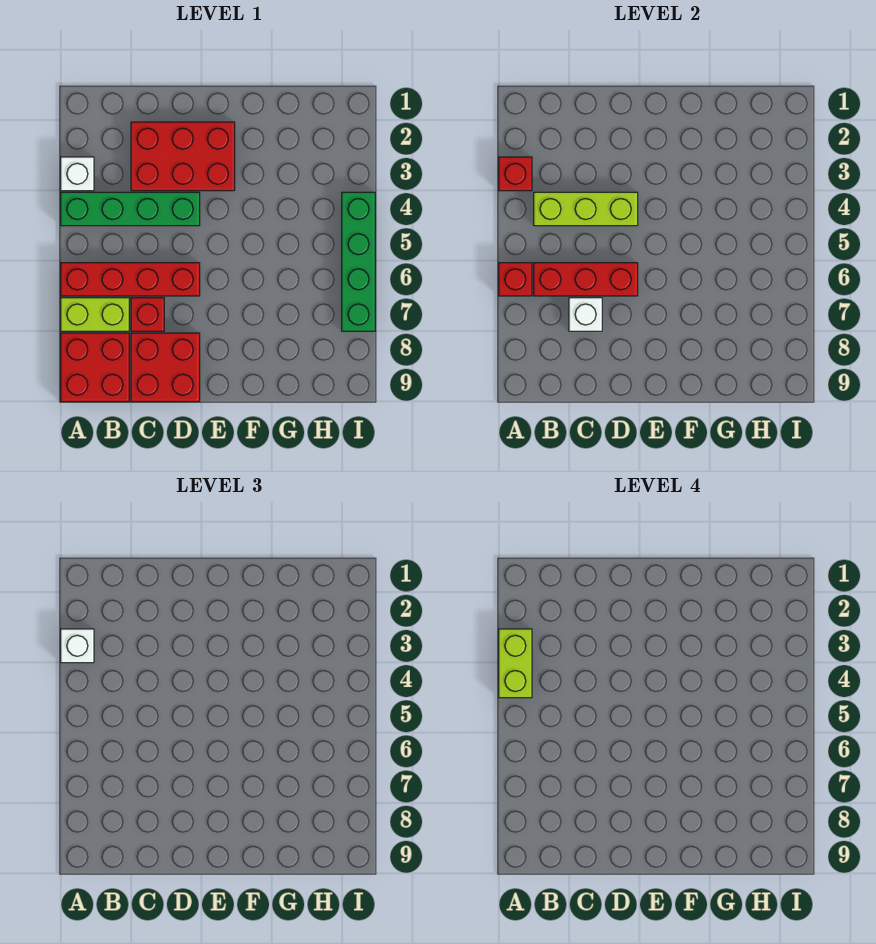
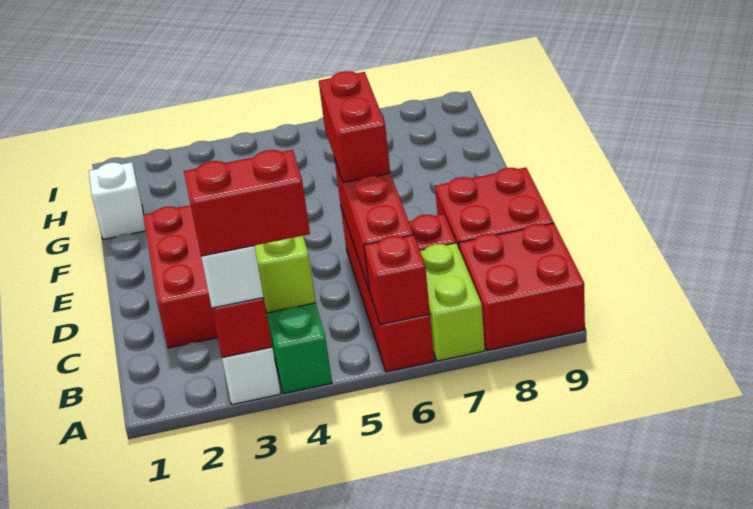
lime brick A3:A4 level 4 -> red brick A3:A4 level 4
white brick C7 level 2 -> white brick G1 level 1
none -> red brick D6:E6 level 3
green brick I4:I7 level 1 -> none

